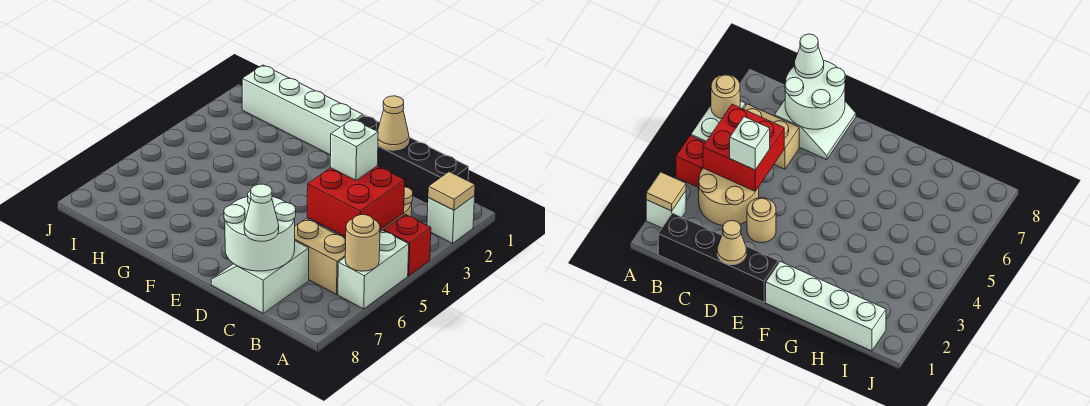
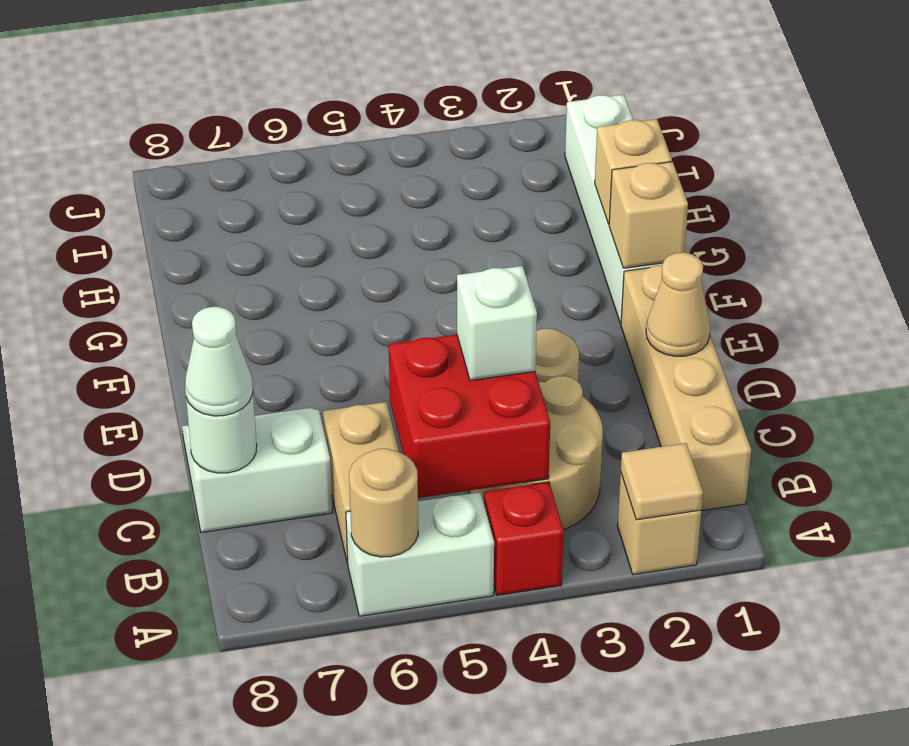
white brick A2 level 1 -> tan brick A2 level 1
black brick B1:E1 level 1 -> tan brick B1:E1 level 1
white round brick C7:D8 level 2 -> white round brick C8 level 2
none -> tan brick F1 level 2
none -> tan brick G1 level 2

